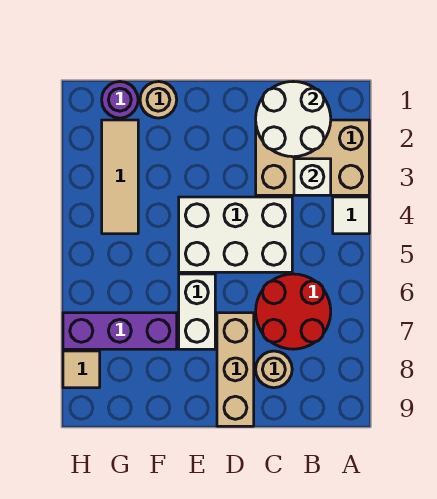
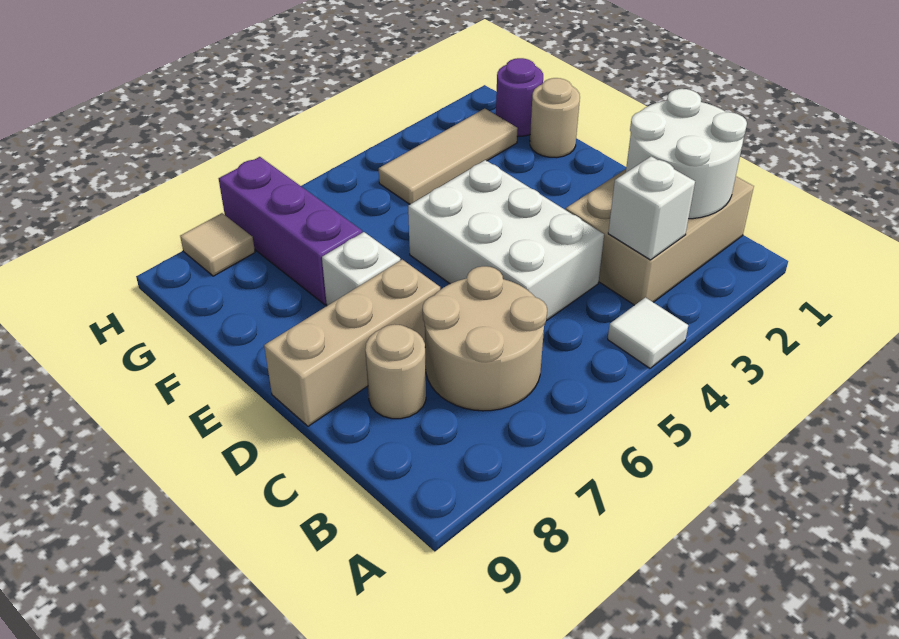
tan brick A2:C3 level 1 -> tan brick B1:C3 level 1
red round brick B6:C7 level 1 -> tan round brick B6:C7 level 1
white brick E6:E7 level 1 -> white brick E7 level 1

